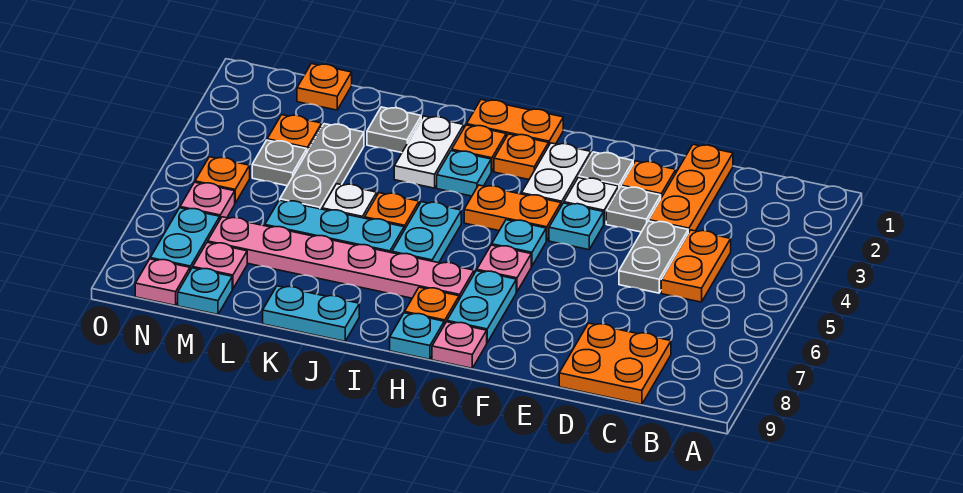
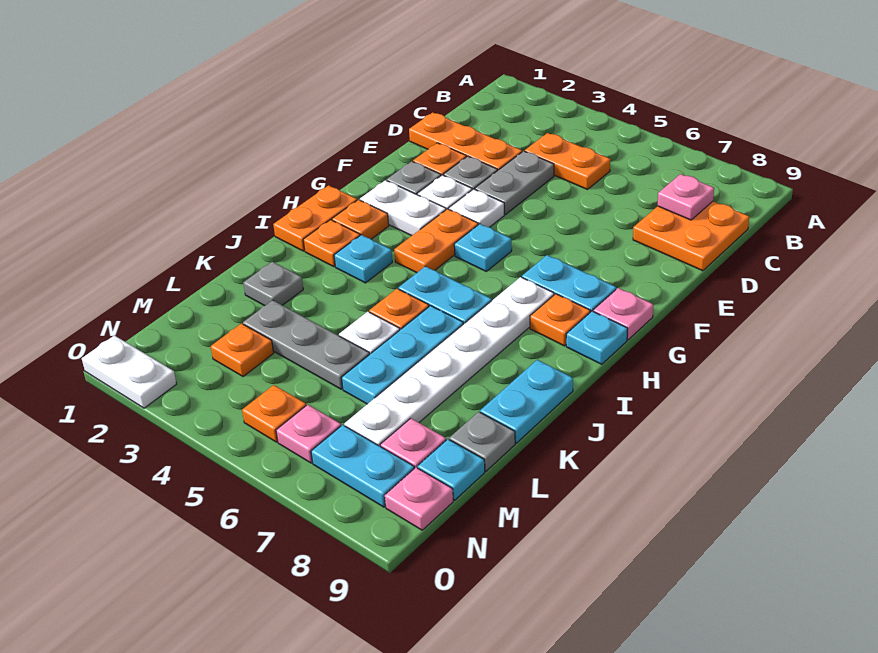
grey plate D4:D5 level 1 -> grey plate D4:E4 level 1
cyan plate F4 level 1 -> white plate F4 level 1
pink plate G6 level 1 -> pink plate C8 level 2
pink plate H7:M7 level 1 -> white plate H7:M7 level 1
white plate J2:J3 level 1 -> white plate O1:O2 level 1
orange plate M1 level 1 -> none
grey plate M4 level 1 -> grey plate L9 level 1

